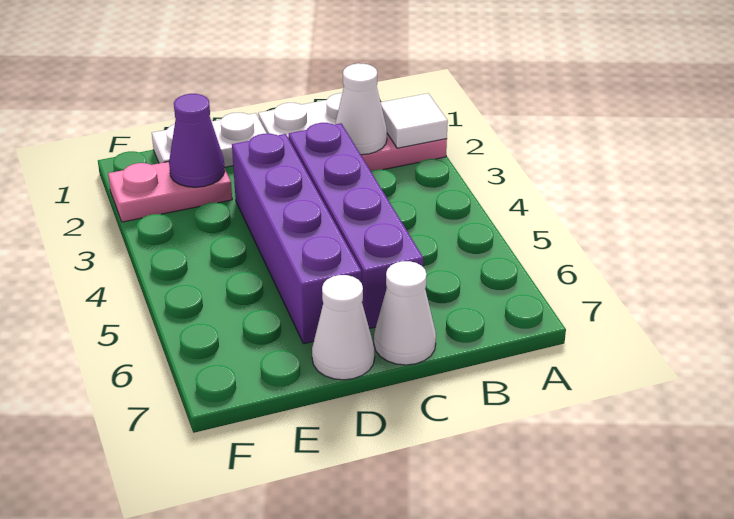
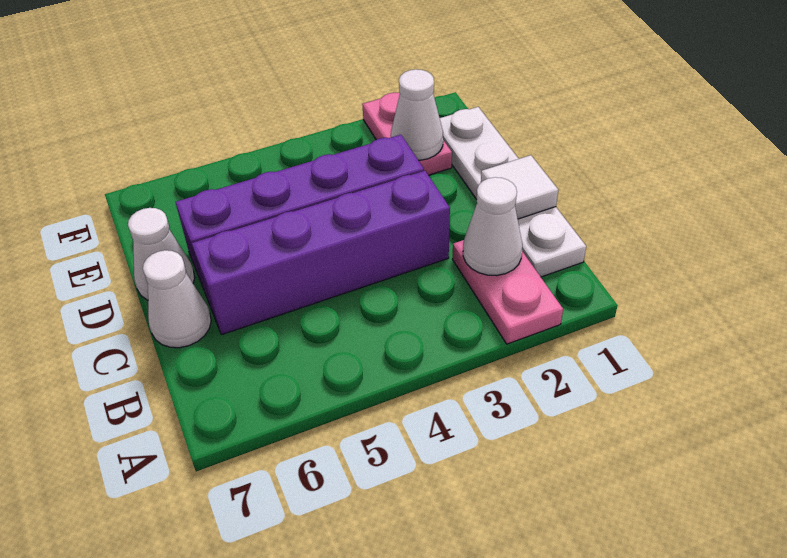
white tile A2 level 2 -> white tile C1 level 2
purple cone E2 level 2 -> white cone E2 level 2

